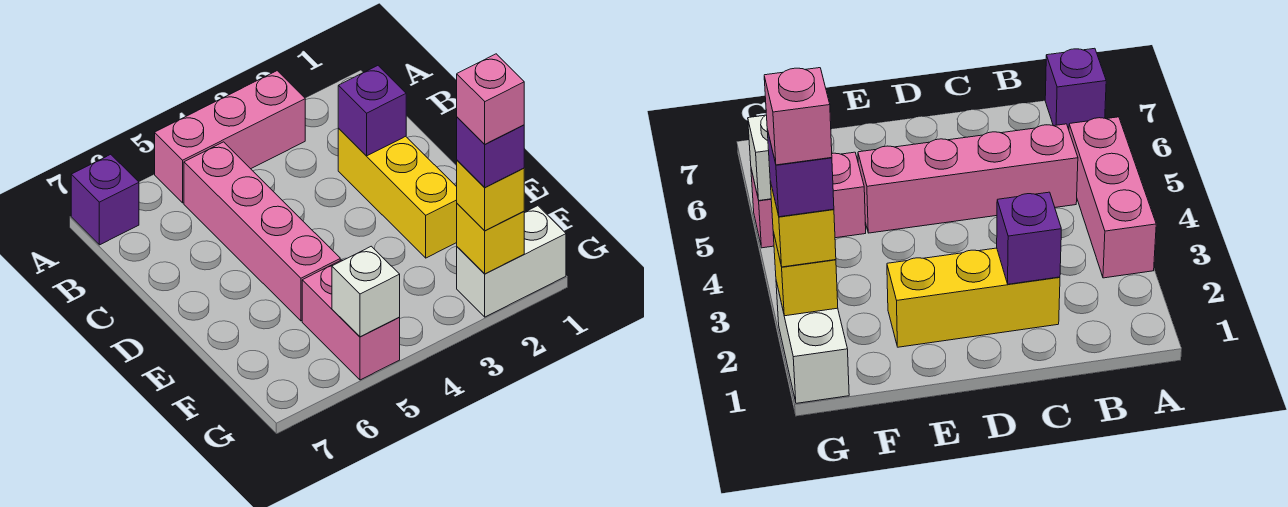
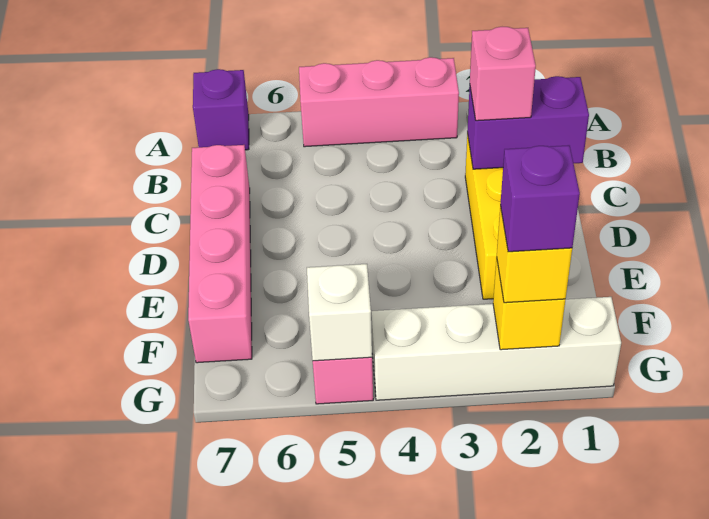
pink brick B5:E5 level 1 -> pink brick C7:F7 level 1
purple brick C2 level 2 -> purple brick C1:C2 level 2
white brick G1:G2 level 1 -> white brick G1:G4 level 1
pink brick G2 level 5 -> pink brick C2 level 3

